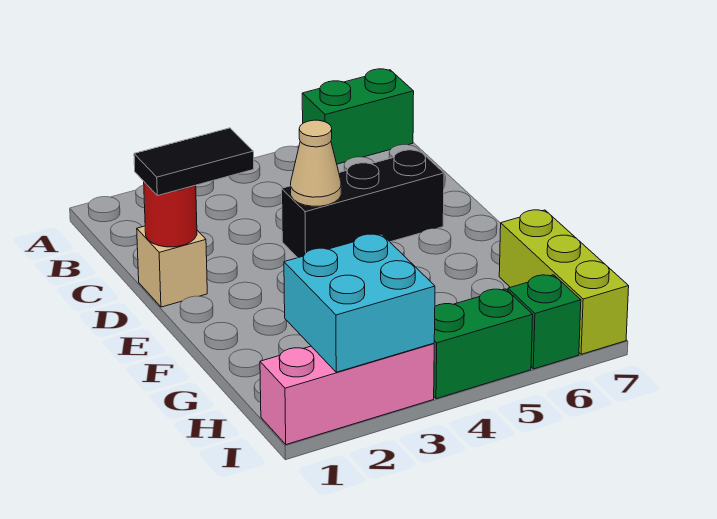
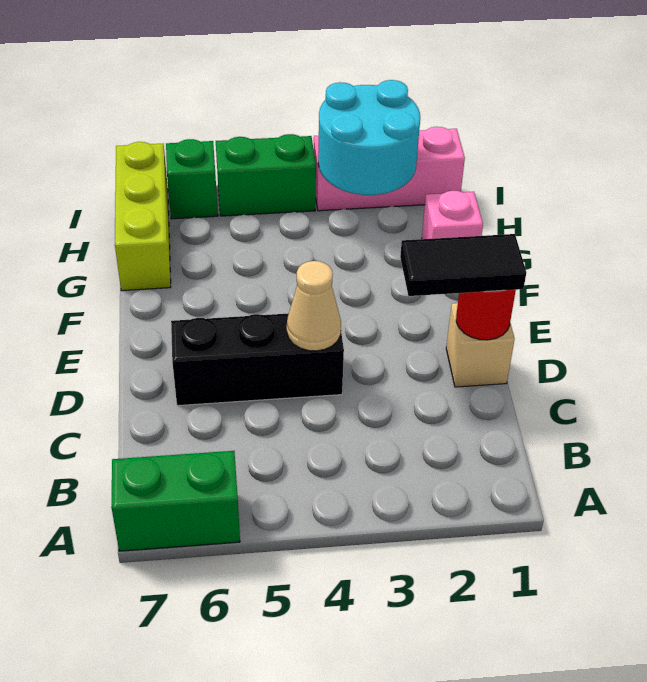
none -> pink brick G1 level 1
cyan brick H2:I3 level 2 -> cyan round brick H2:I3 level 2

